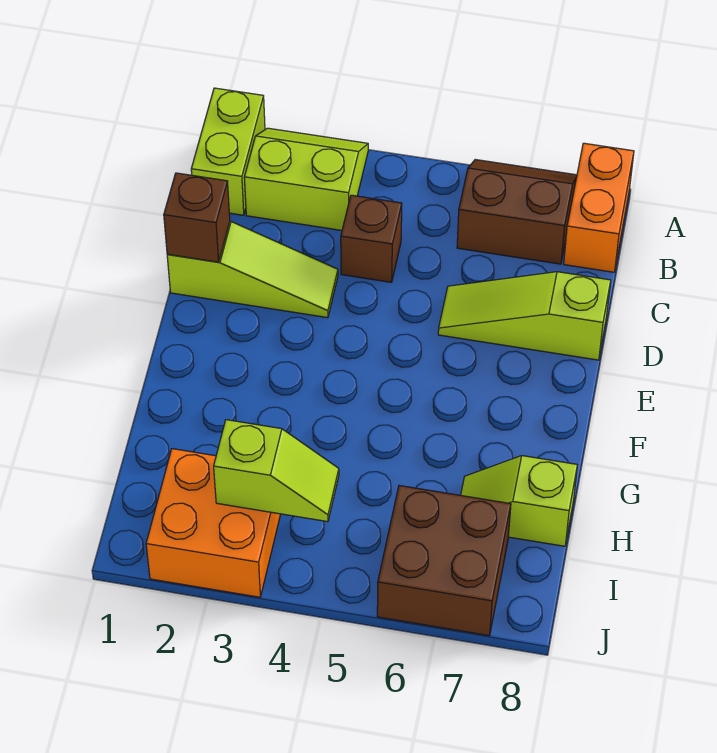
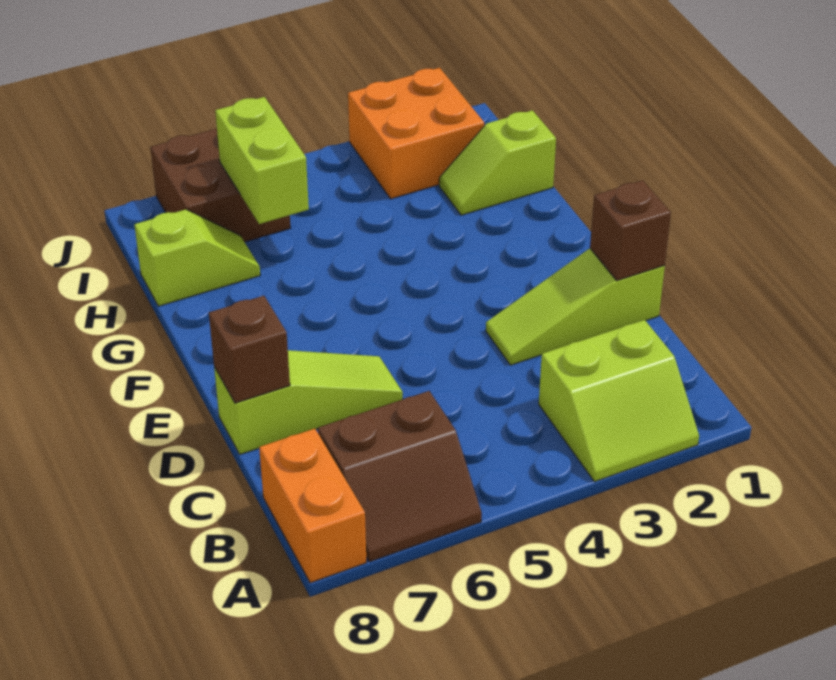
lime brick A1:B1 level 1 -> lime brick H6:I6 level 2
brown brick C4 level 1 -> brown brick D8 level 2
lime slope I3:I4 level 2 top 3 -> lime slope H1:H2 level 1 top 1

